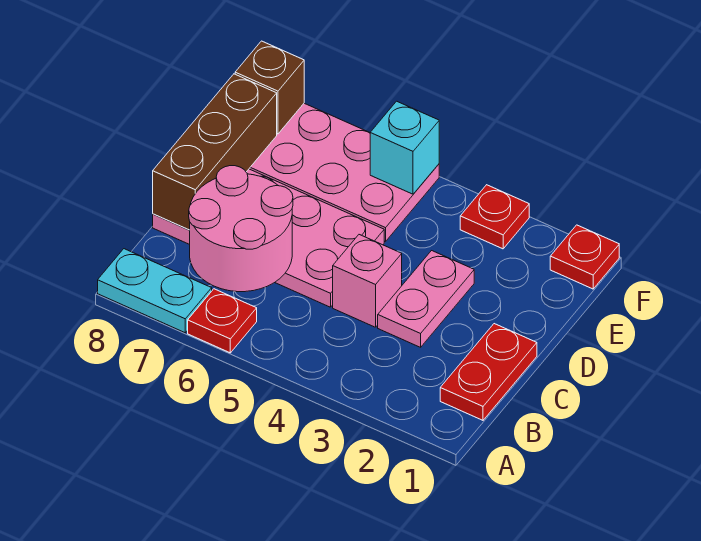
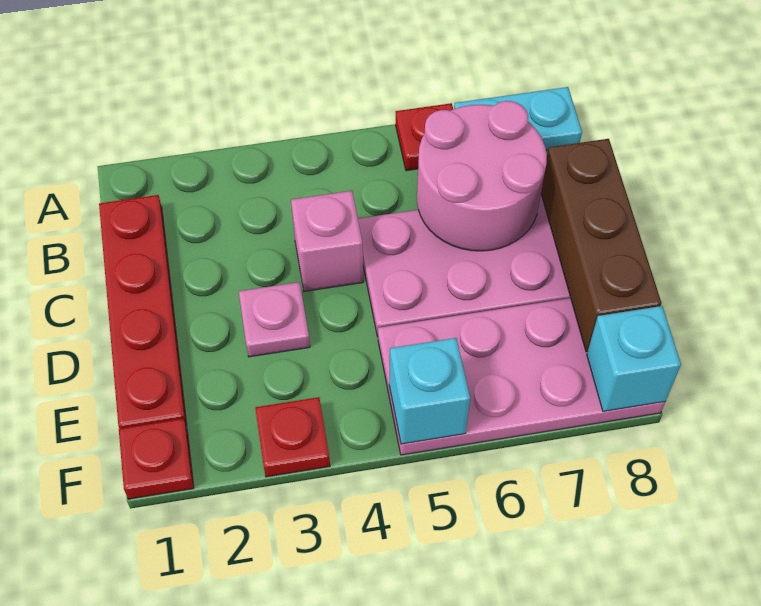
red plate B1:C1 level 1 -> red plate B1:E1 level 1
pink plate C3:D3 level 1 -> pink plate D3 level 1
brown brick F8 level 2 -> cyan brick F8 level 2

